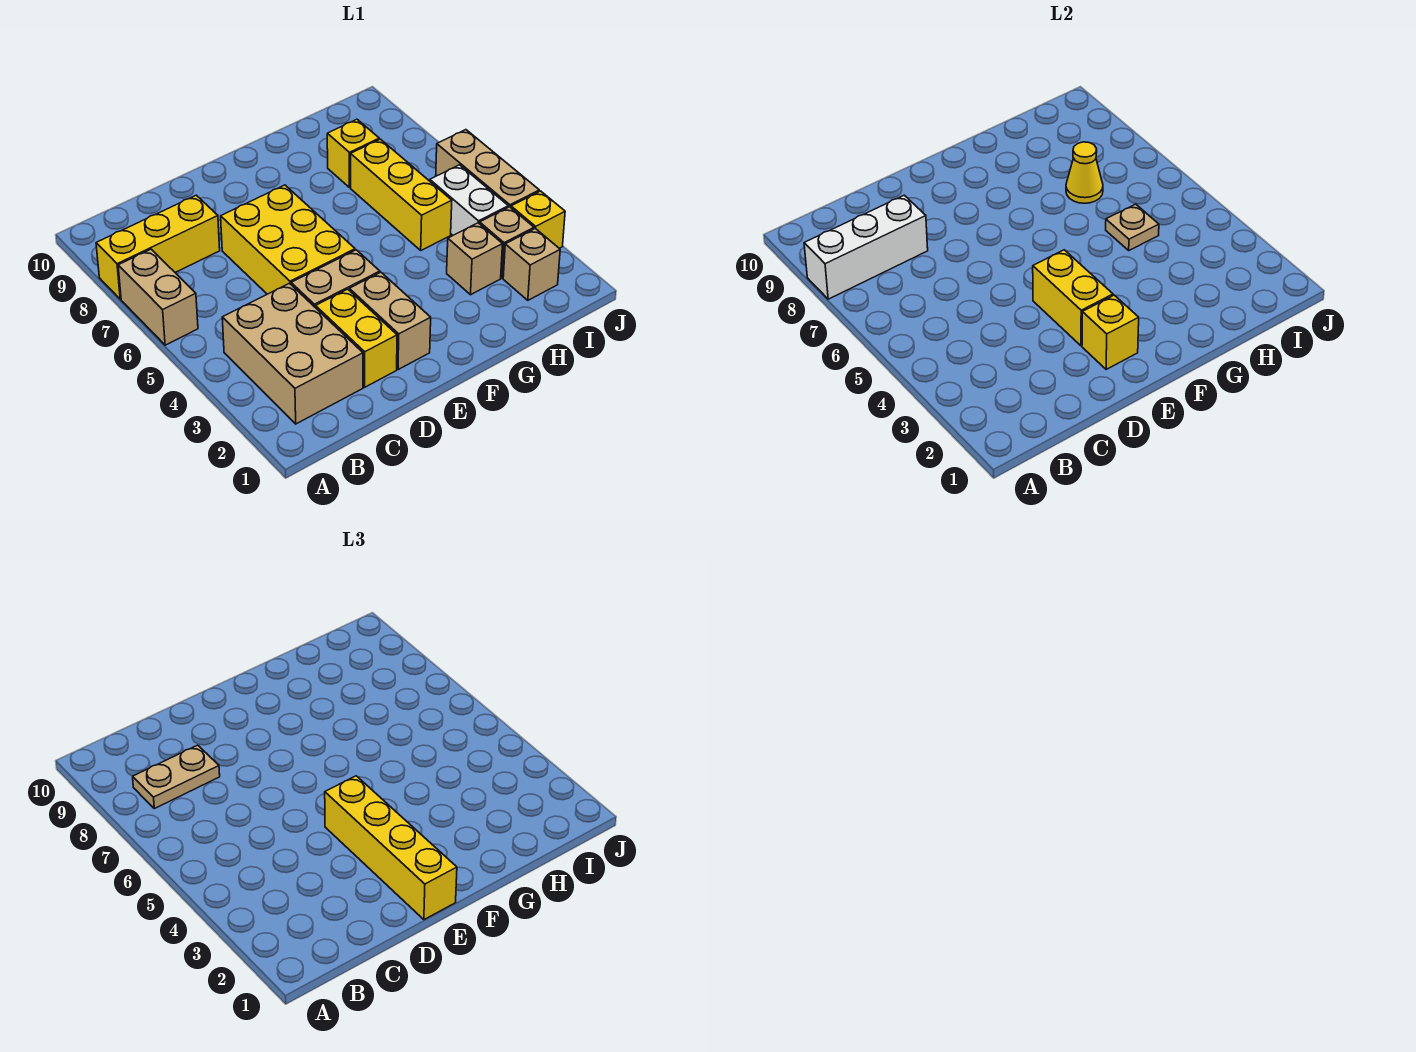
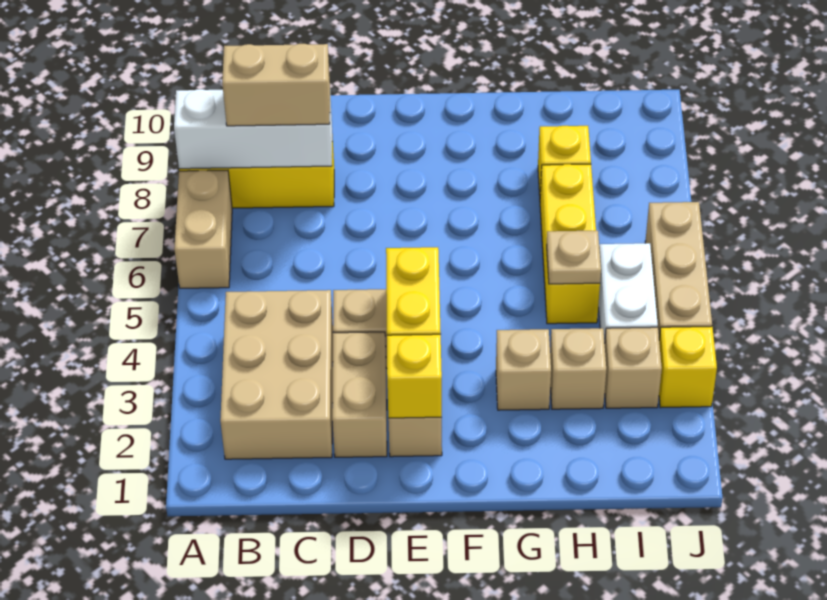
tan plate B8:C8 level 3 -> tan brick B8:C8 level 3
yellow brick D2:D3 level 1 -> tan brick D2:D3 level 1
yellow brick D5:E7 level 1 -> none
yellow brick E1:E4 level 3 -> none
yellow cone H7 level 2 -> none
tan brick I2 level 1 -> tan brick G3 level 1

